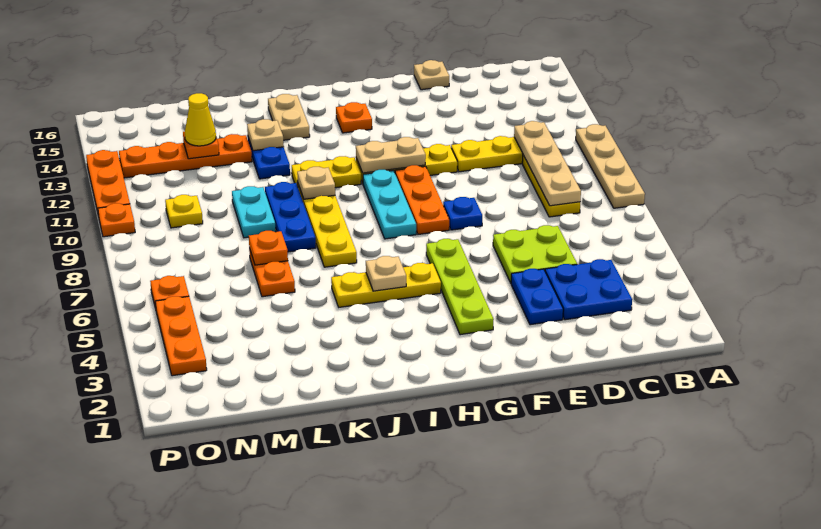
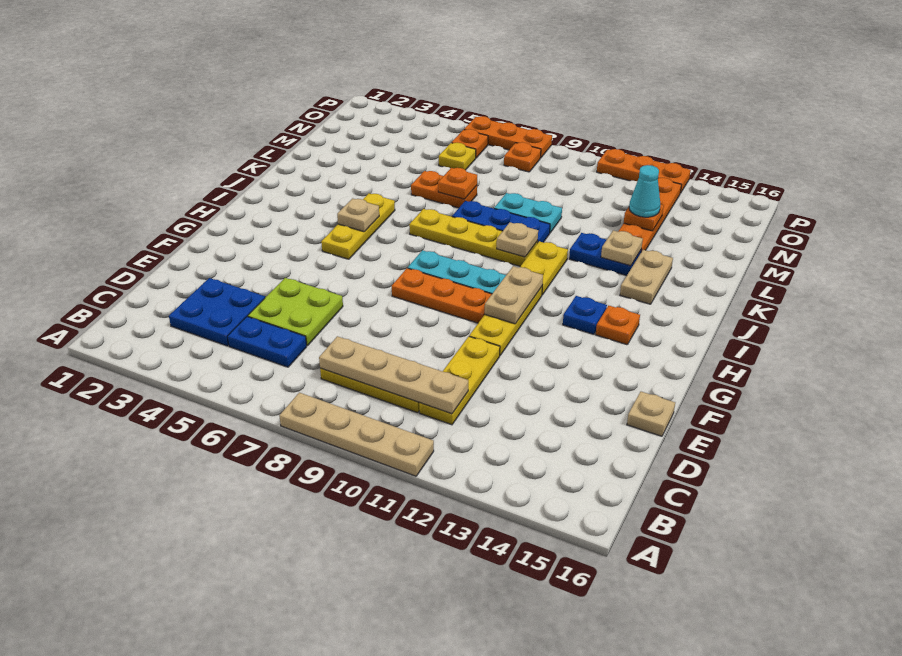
blue plate E3:E4 level 1 -> blue plate C5:C6 level 1
blue plate F8 level 1 -> blue plate H13 level 1
lime plate G3:G6 level 1 -> none
tan plate J14:J15 level 1 -> tan plate J14:K14 level 1
yellow cone M13 level 3 -> cyan cone M13 level 3
yellow plate N10 level 1 -> yellow plate N6 level 1
orange plate O3:O5 level 1 -> orange plate P6:P8 level 1
orange plate P10 level 1 -> orange plate O8 level 1

